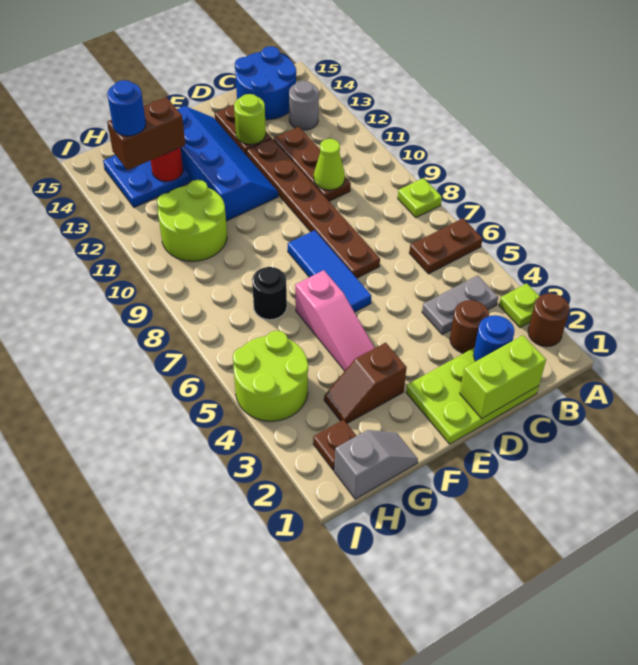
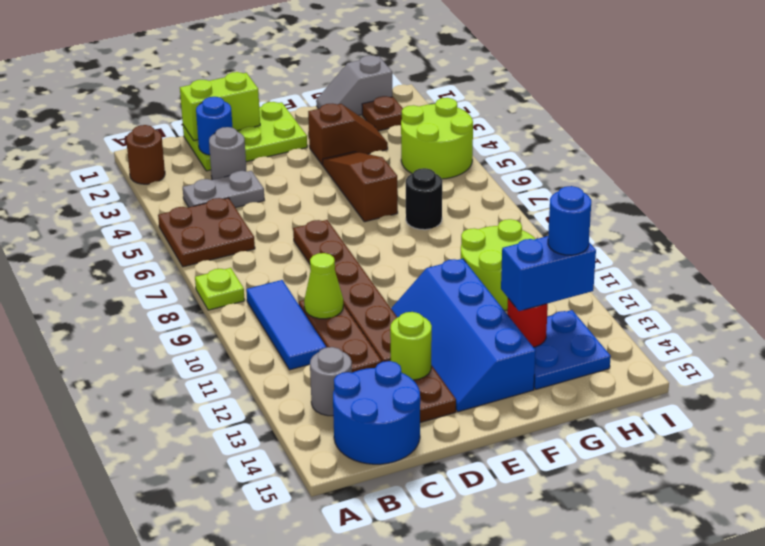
lime plate A3 level 1 -> none
brown plate A6:B6 level 1 -> brown plate A5:B6 level 1
brown round brick C3 level 1 -> grey round brick C3 level 1
blue tile E6:E8 level 1 -> blue tile B9:B11 level 1
pink slope F4:F6 level 1 top 6 -> brown slope F4:F6 level 1 top 6
brown brick G13:H13 level 3 -> blue brick G13:H13 level 3

